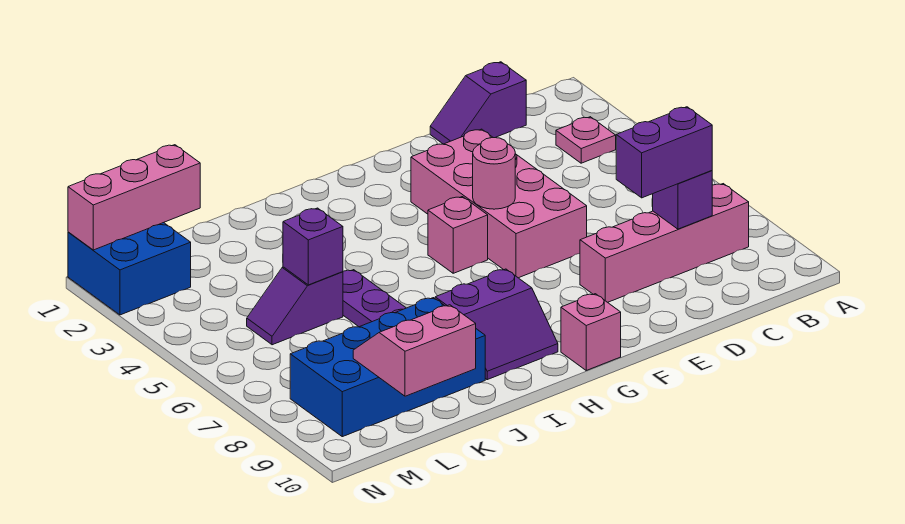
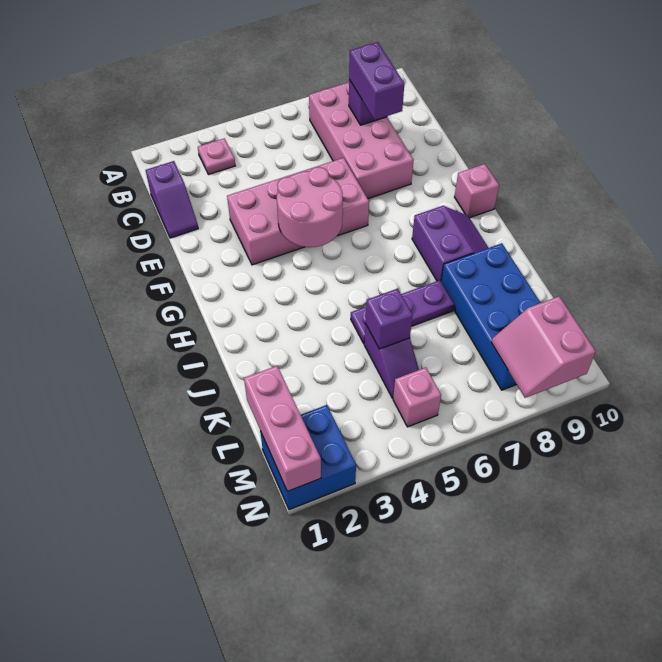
pink brick B8:E8 level 1 -> pink brick B7:E8 level 1
pink round brick F5 level 2 -> pink round brick F4:G5 level 2
pink brick G5 level 1 -> pink brick M5 level 1
pink slope K9:L10 level 2 top 10 -> pink slope M8:N9 level 2 top 9

